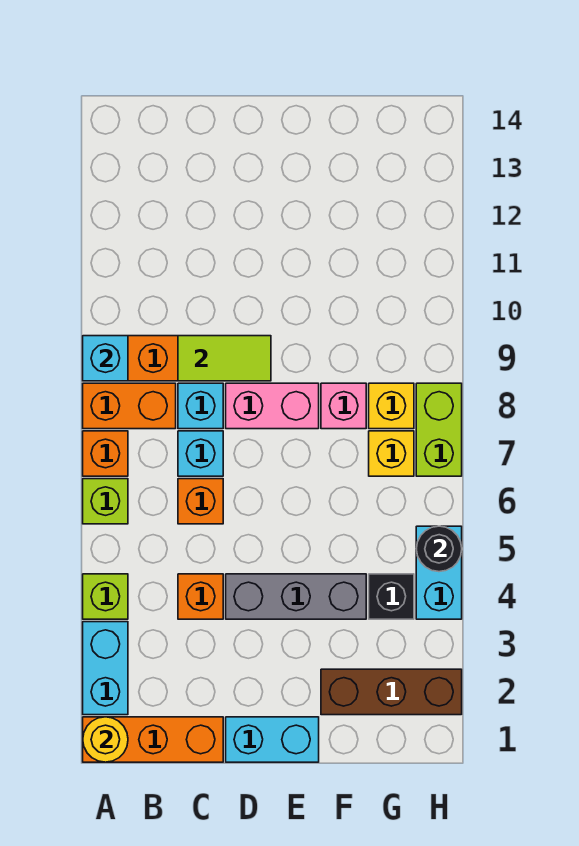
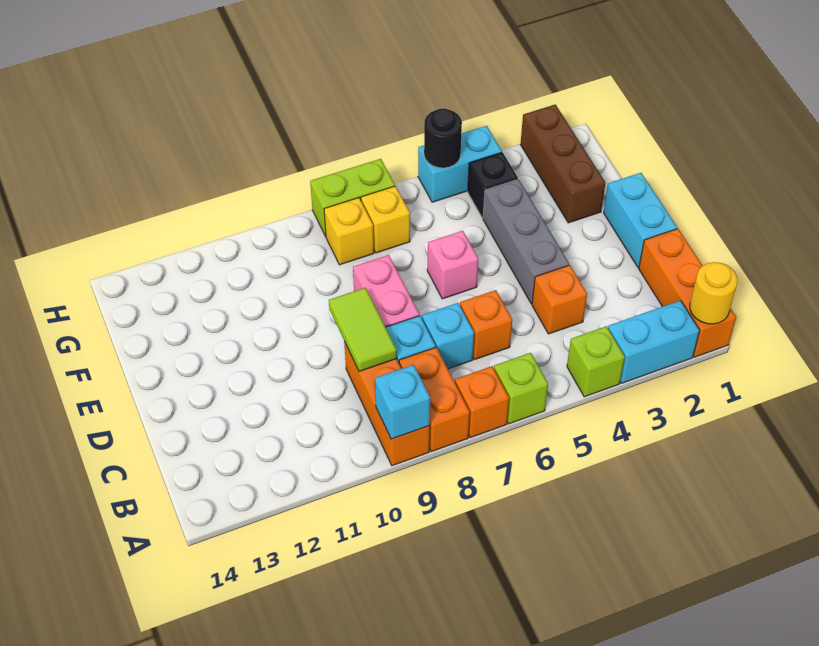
pink brick F8 level 1 -> pink brick E6 level 1

